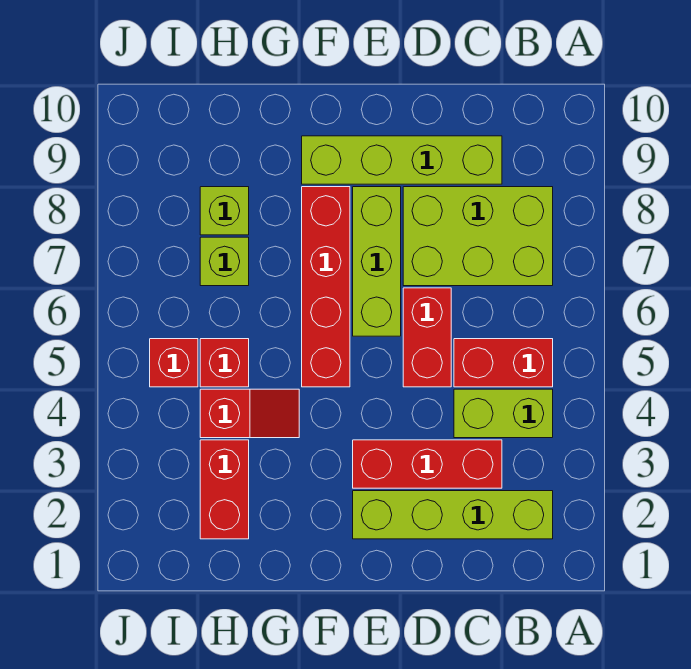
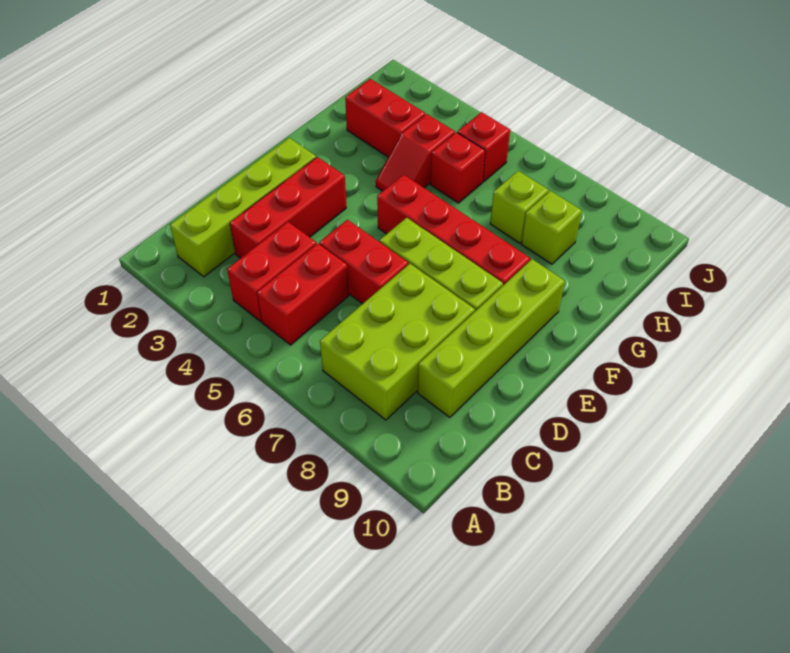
lime brick B4:C4 level 1 -> red brick B4:C4 level 1

